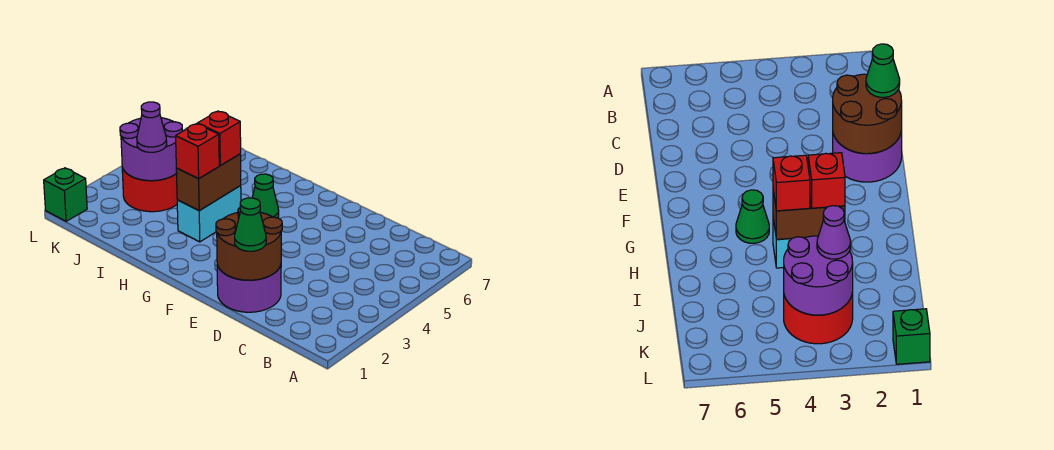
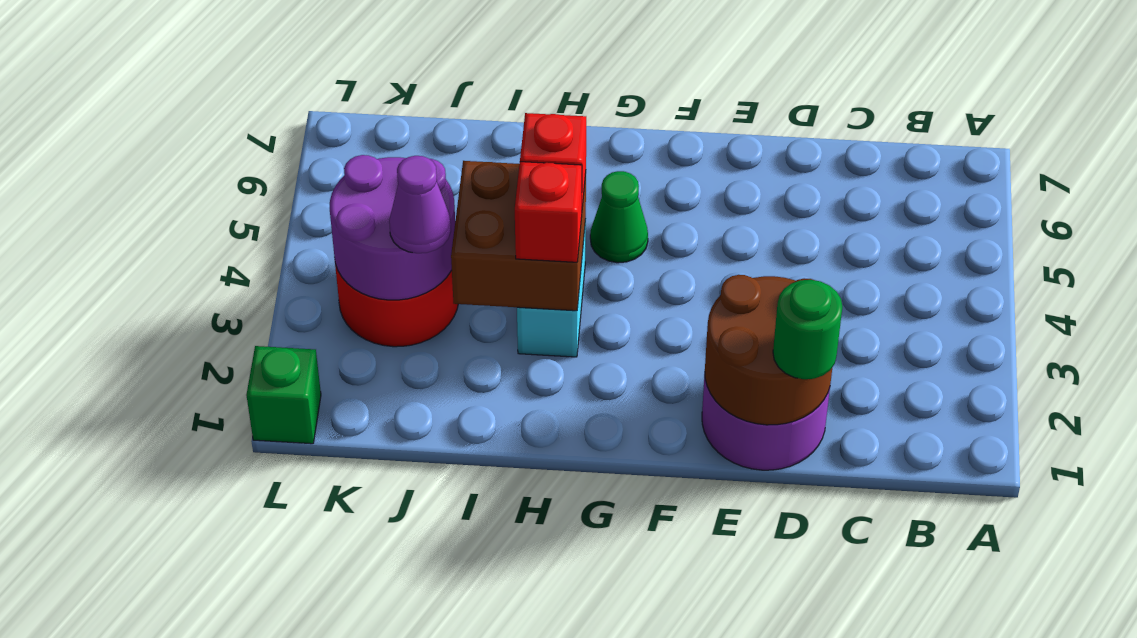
green cone D1 level 3 -> green round brick D1 level 3
brown brick H3:H4 level 2 -> brown brick H3:I4 level 2

